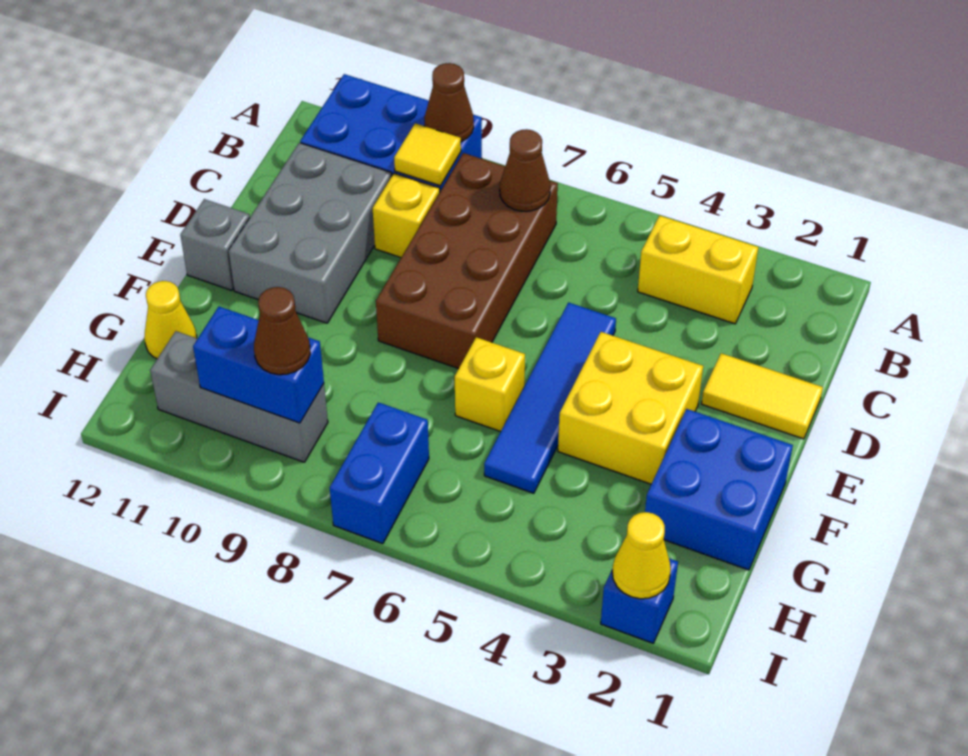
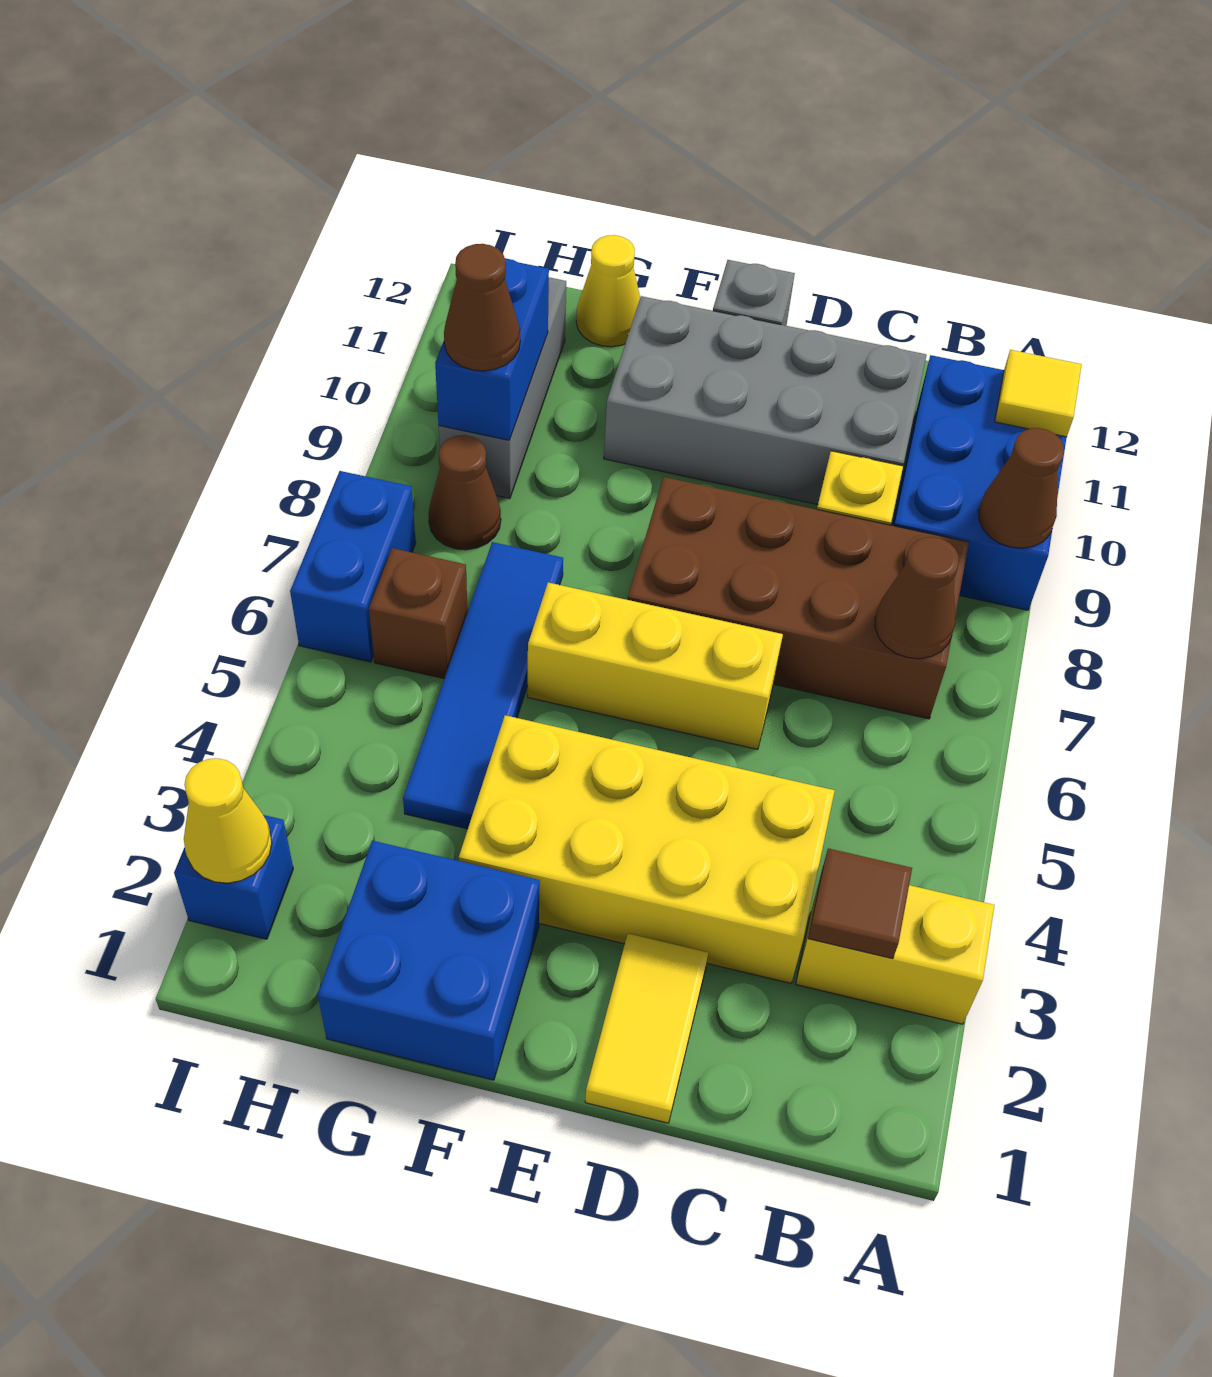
yellow brick B3:B4 level 1 -> yellow brick A3:B3 level 1
none -> brown tile B3 level 2
yellow tile B9 level 2 -> yellow tile A11 level 2
grey brick C10:E11 level 1 -> grey brick C10:F11 level 1
blue tile D5:G5 level 1 -> blue tile G4:G7 level 1
yellow brick E3:F4 level 1 -> yellow brick C3:F4 level 1
yellow brick F6 level 1 -> yellow brick D6:F6 level 1
none -> brown brick H6 level 1
blue brick H7:I7 level 1 -> blue brick I6:I7 level 1
none -> brown cone H8 level 1

